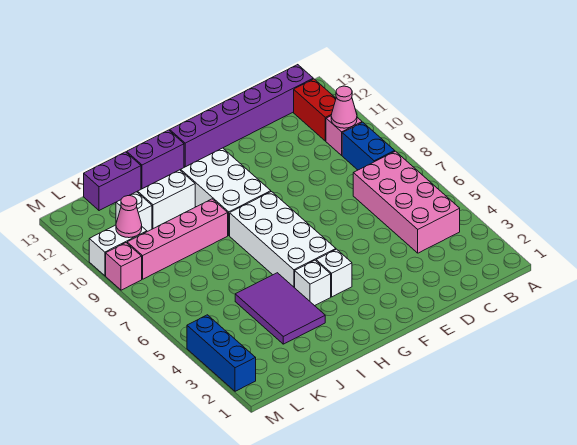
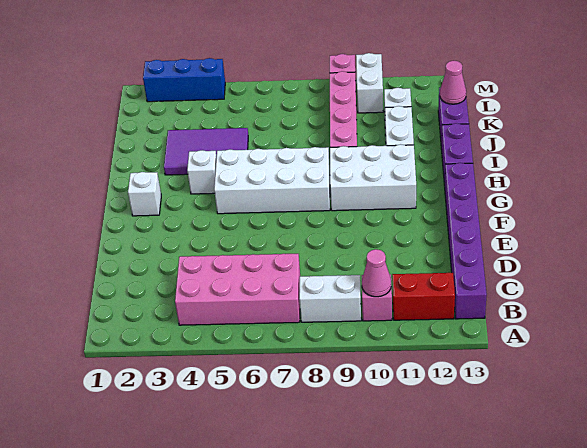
blue brick B8:B9 level 1 -> white brick B8:B9 level 1
white brick G4 level 1 -> white brick G2 level 1
pink cone L10 level 2 -> pink cone K13 level 2

